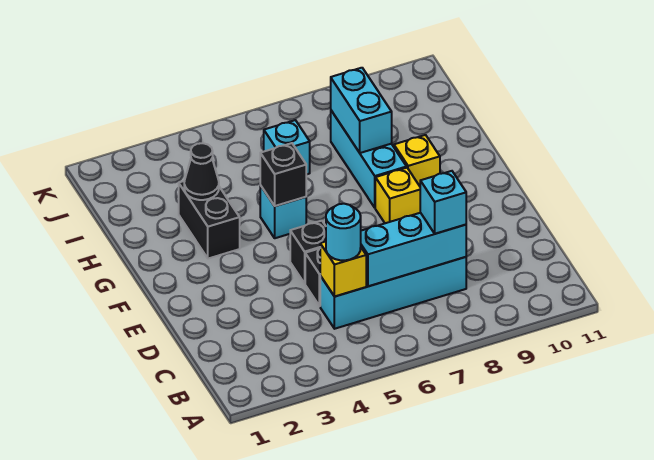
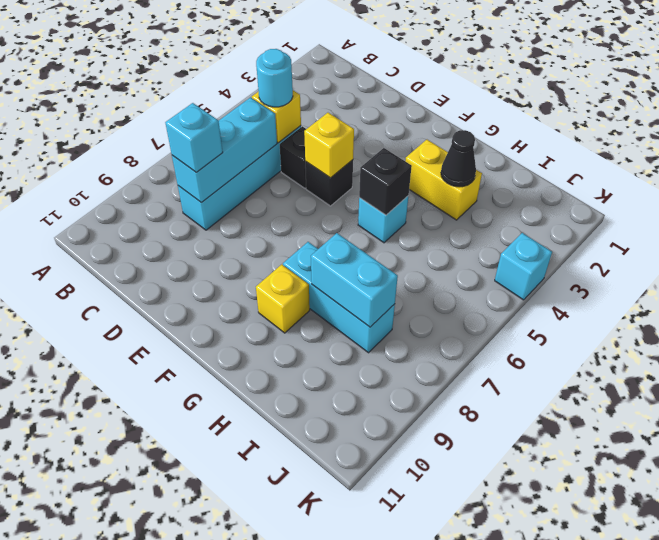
yellow brick F8 level 1 -> yellow brick E5 level 2
black brick G3:H3 level 1 -> yellow brick G3:H3 level 1
cyan brick I6 level 1 -> cyan brick K4 level 1

